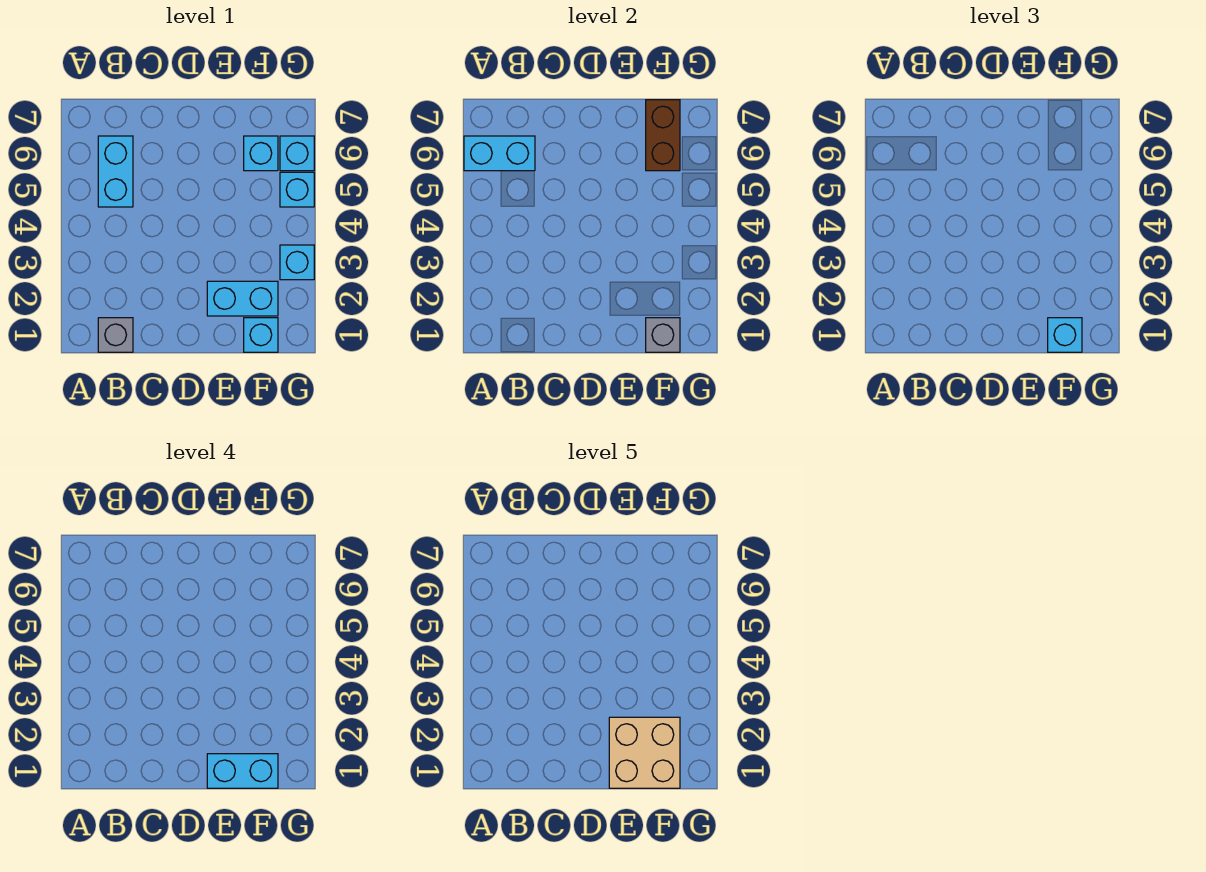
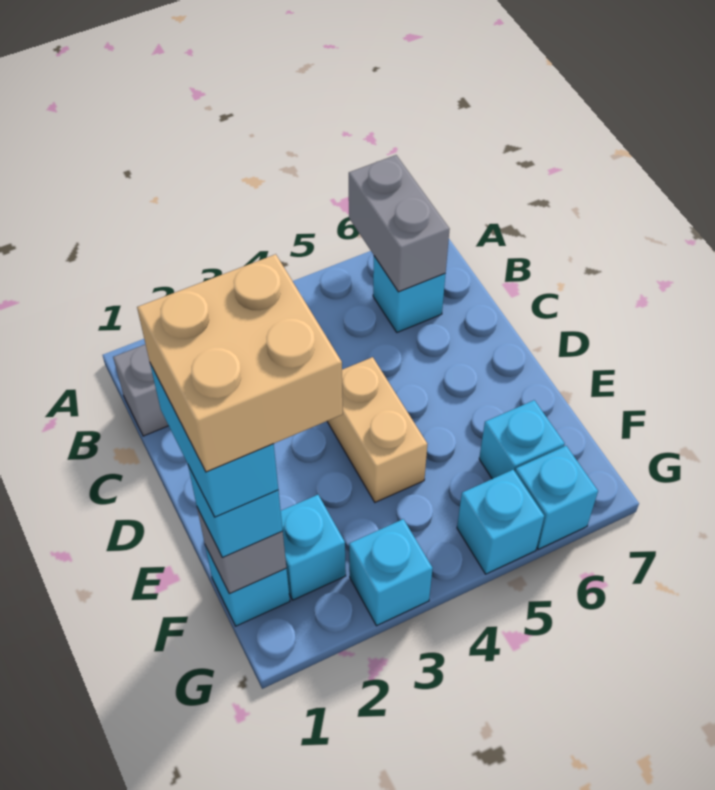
cyan brick A6:B6 level 2 -> grey brick A6:B6 level 2
cyan brick B5:B6 level 1 -> cyan brick B6 level 1
none -> tan brick D4:E4 level 1
cyan brick E2:F2 level 1 -> cyan brick F2 level 1
brown brick F6:F7 level 2 -> none

